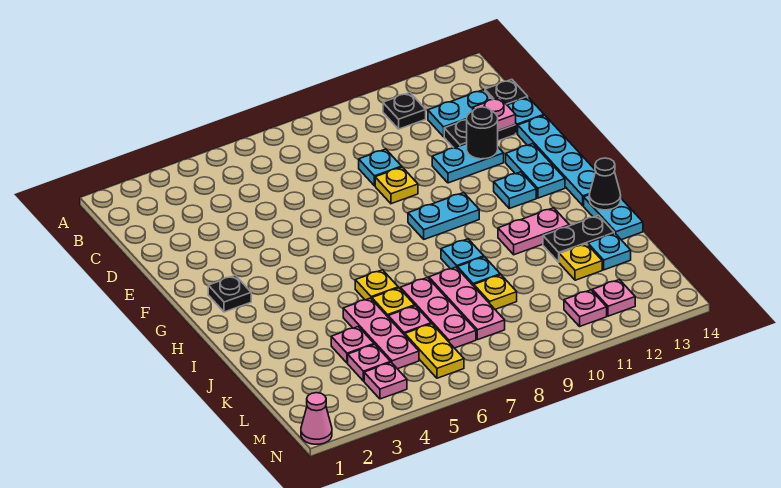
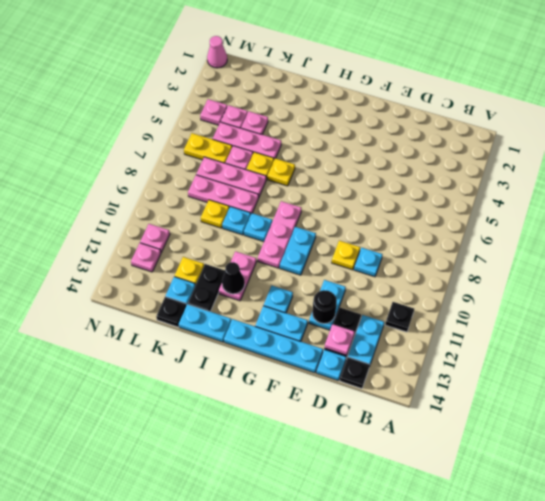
black plate G2 level 1 -> black plate K14 level 1
none -> pink plate H8:H10 level 1
black cone I14 level 2 -> black cone I12 level 2

